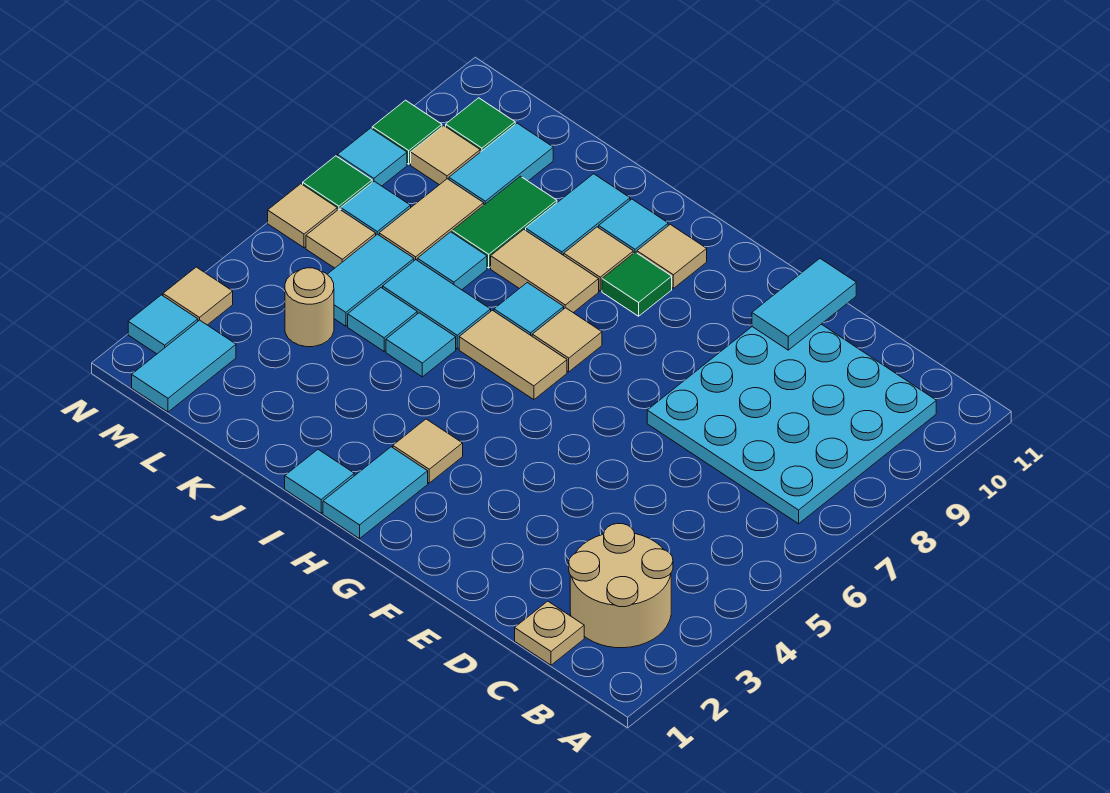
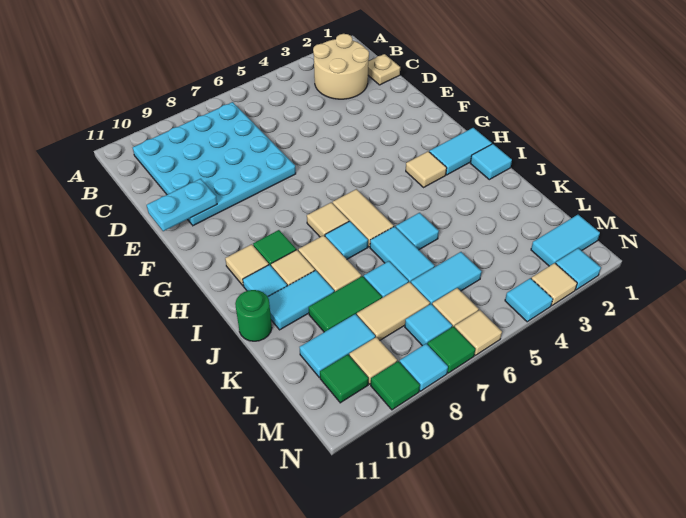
cyan tile E10:E11 level 2 -> cyan plate E10:E11 level 2
none -> green round brick J11 level 1
cyan tile K5 level 1 -> cyan tile N4 level 1
tan round brick L4 level 1 -> none

